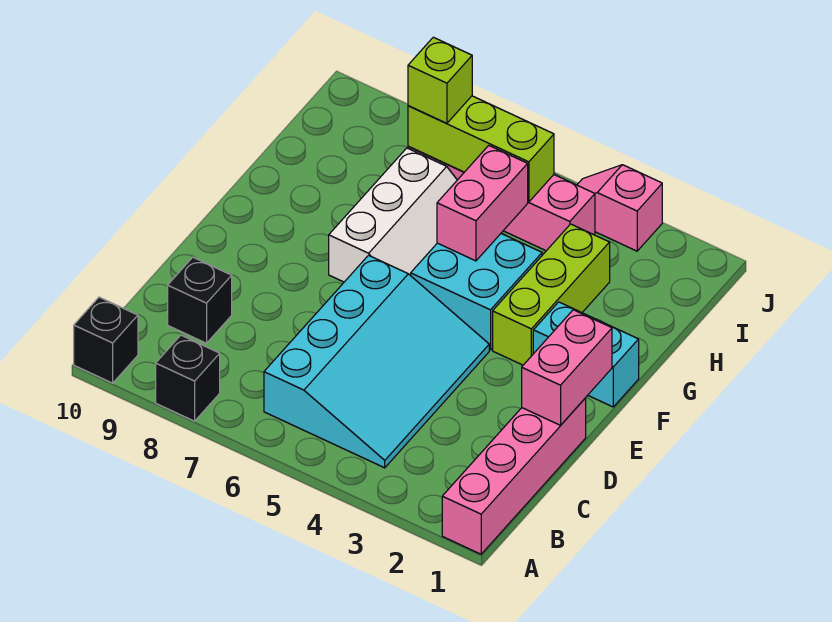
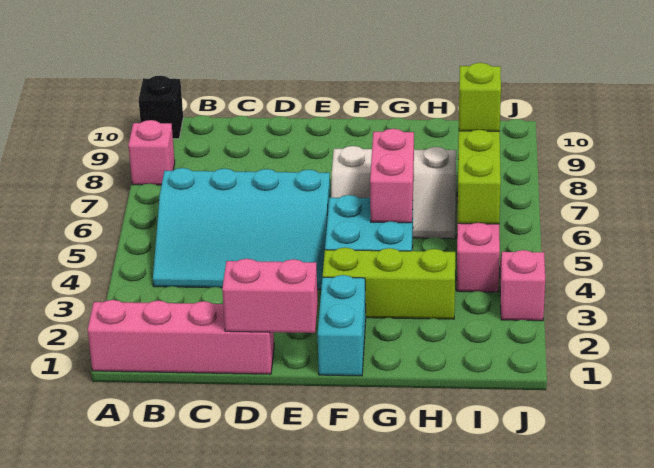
black brick A8 level 1 -> pink brick A8 level 1
black brick C9 level 1 -> none
pink brick G5:H5 level 2 -> pink brick G5:G6 level 2

